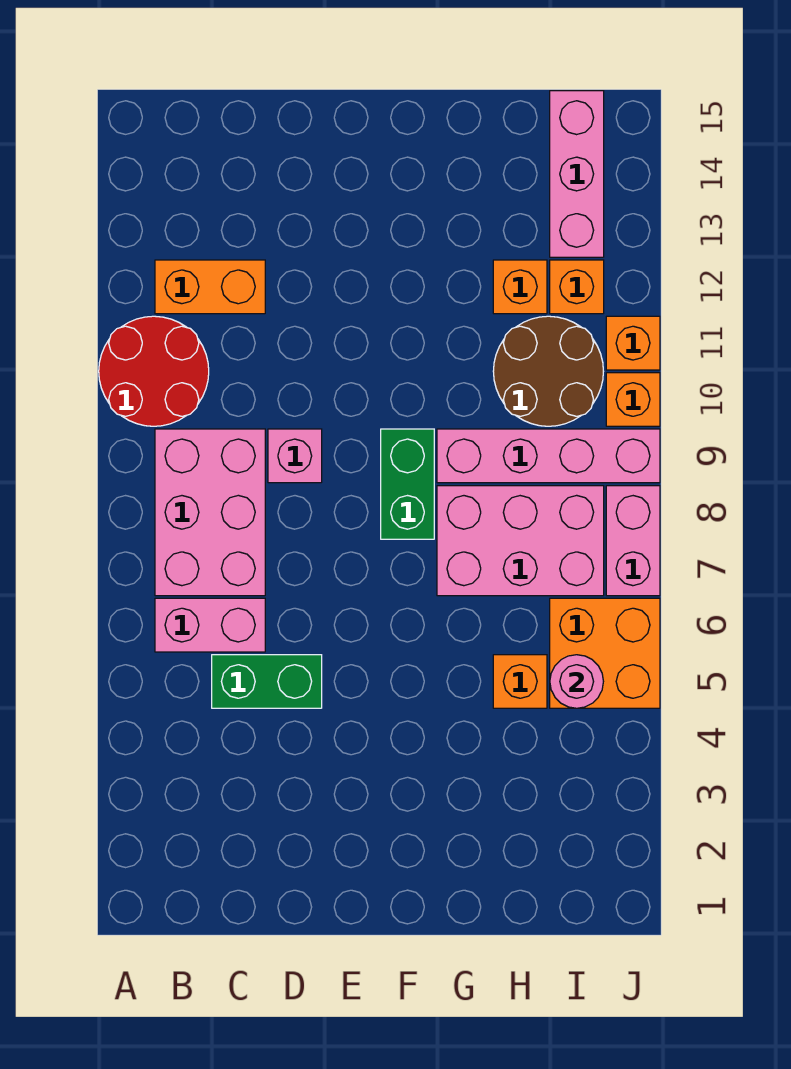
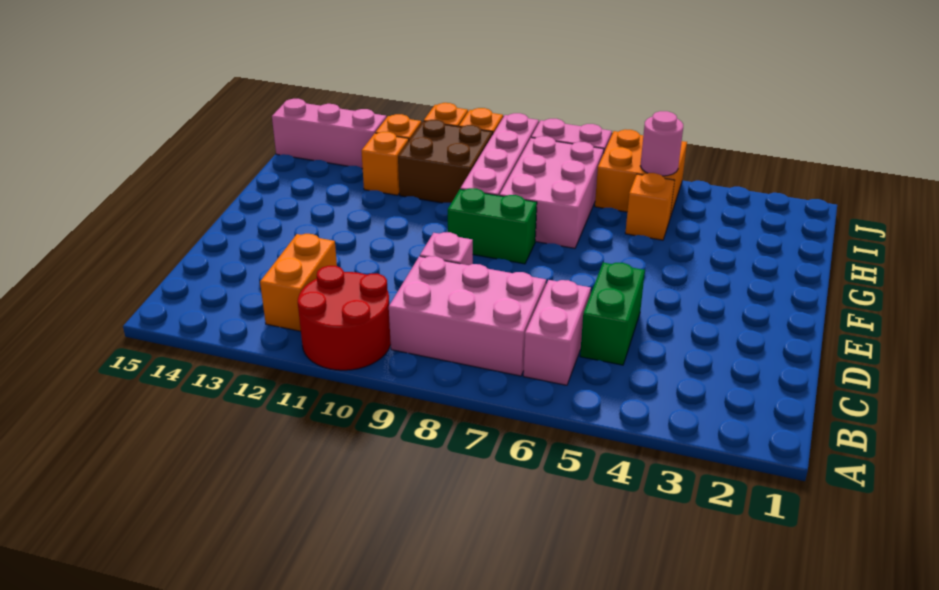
brown round brick H10:I11 level 1 -> brown brick H10:I11 level 1

